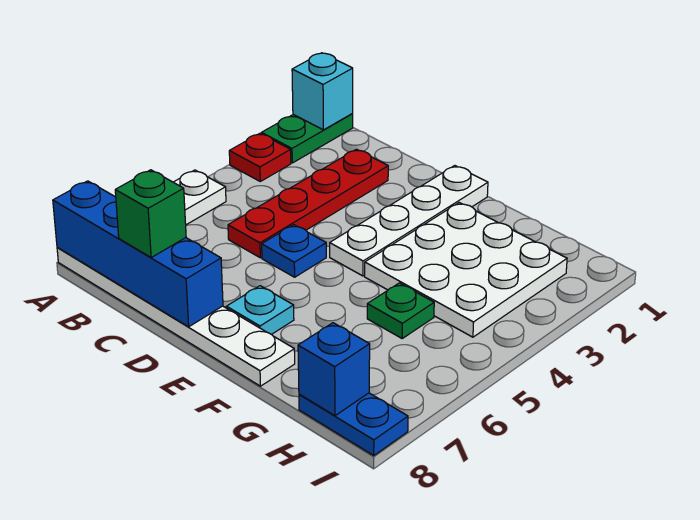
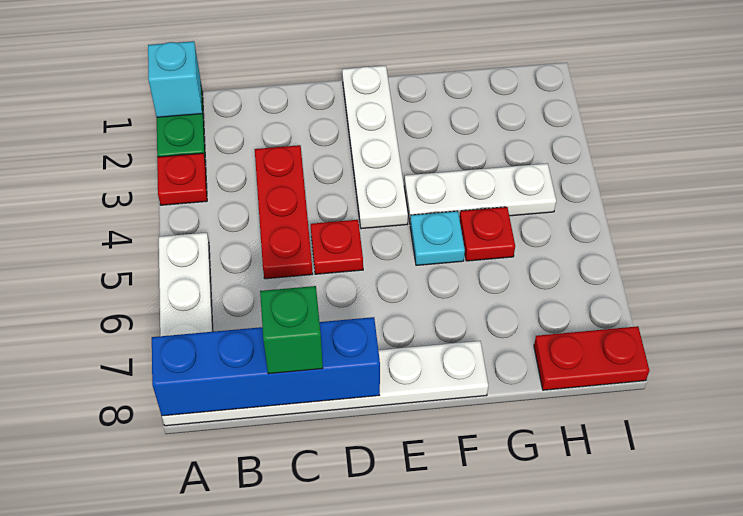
red plate C2:C5 level 1 -> red plate C3:C5 level 1
blue plate D5 level 1 -> red plate D5 level 1
cyan plate E7 level 1 -> cyan plate F5 level 1
white plate F2:H4 level 1 -> white plate F4:H4 level 1
green plate G5 level 1 -> red plate G5 level 1
blue plate H8:I8 level 1 -> red plate H8:I8 level 1
blue brick H8 level 2 -> none

